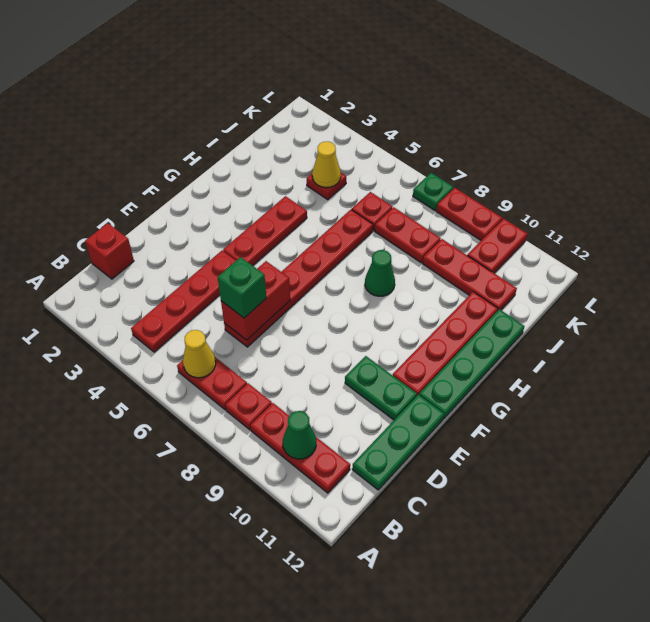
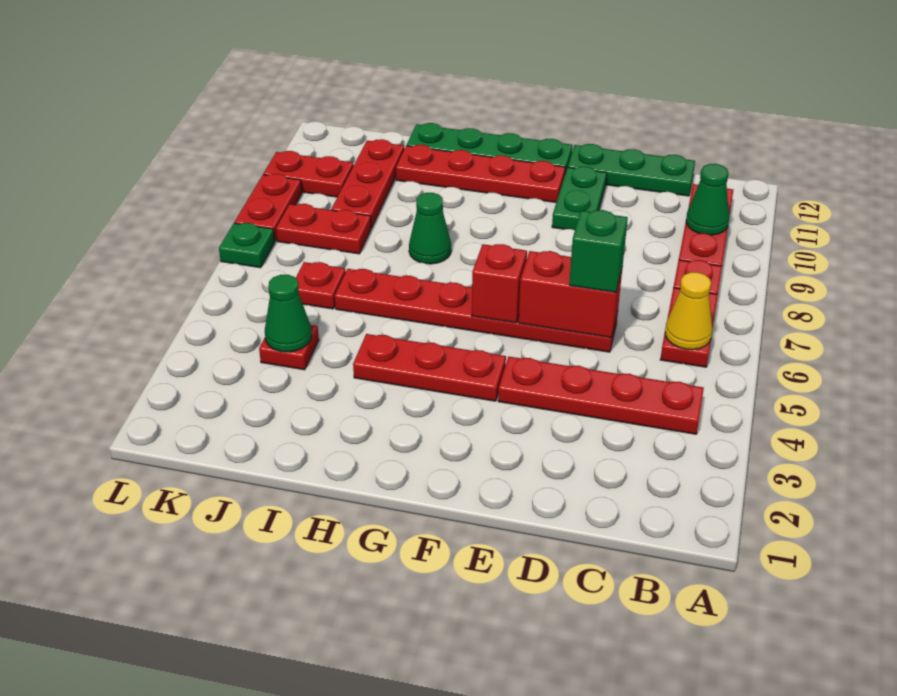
red brick C1 level 1 -> red brick F6 level 2
yellow cone J4 level 2 -> green cone J4 level 2
red plate J7:J8 level 1 -> red plate J8:K8 level 1

